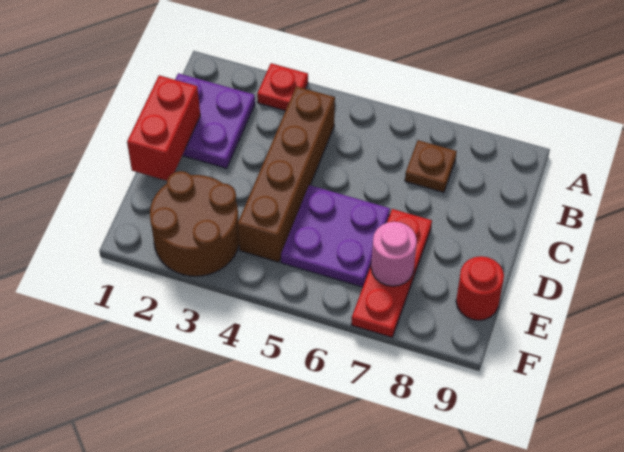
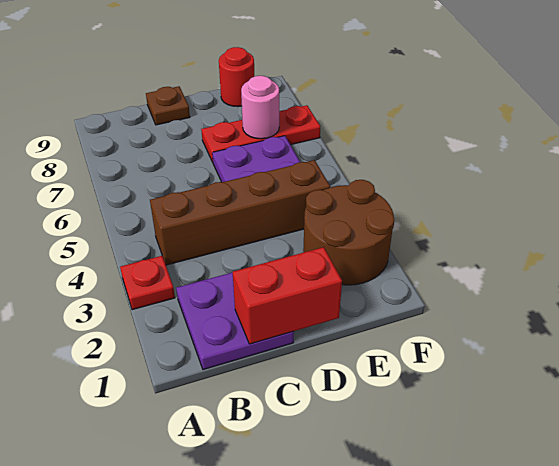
brown plate B7 level 1 -> brown plate C9 level 1

